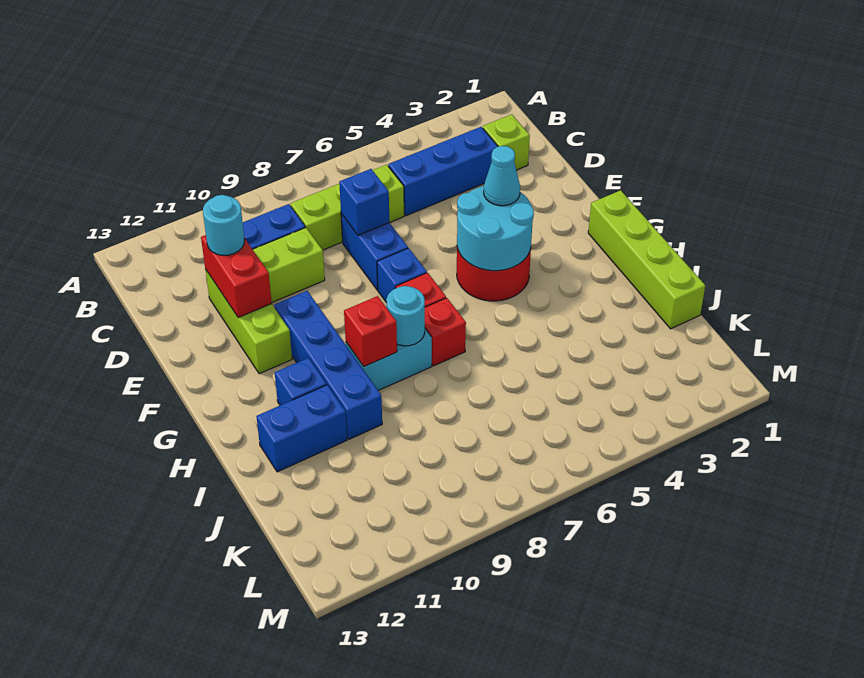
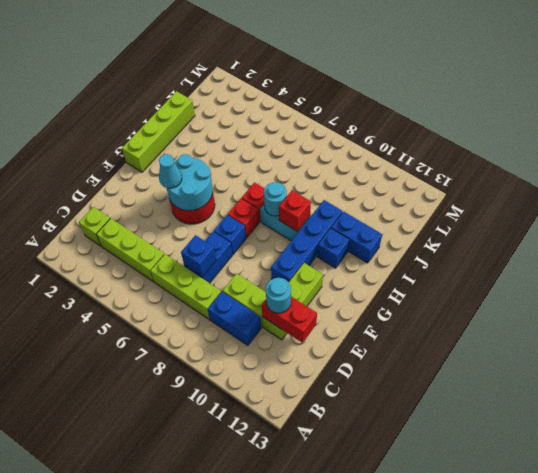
blue brick C3:C5 level 1 -> lime brick C3:C5 level 1
red brick D11:E11 level 2 -> red brick D11:D12 level 2

